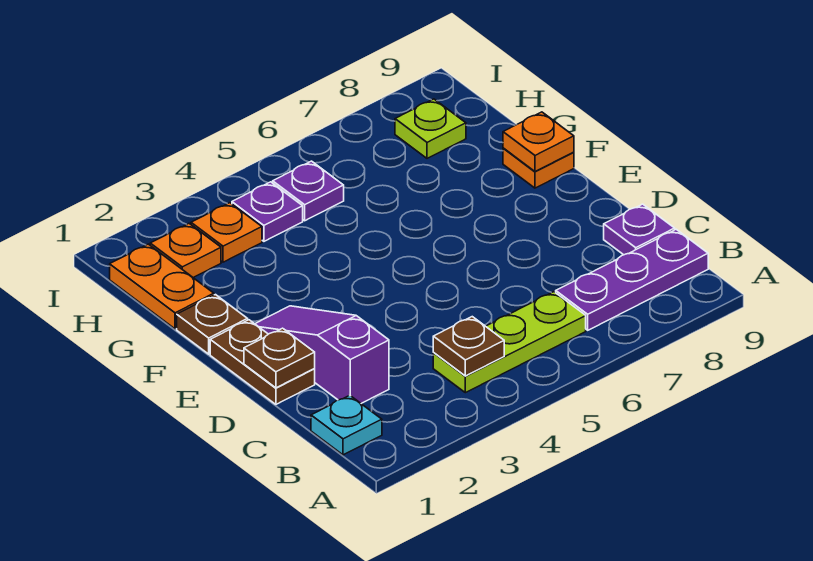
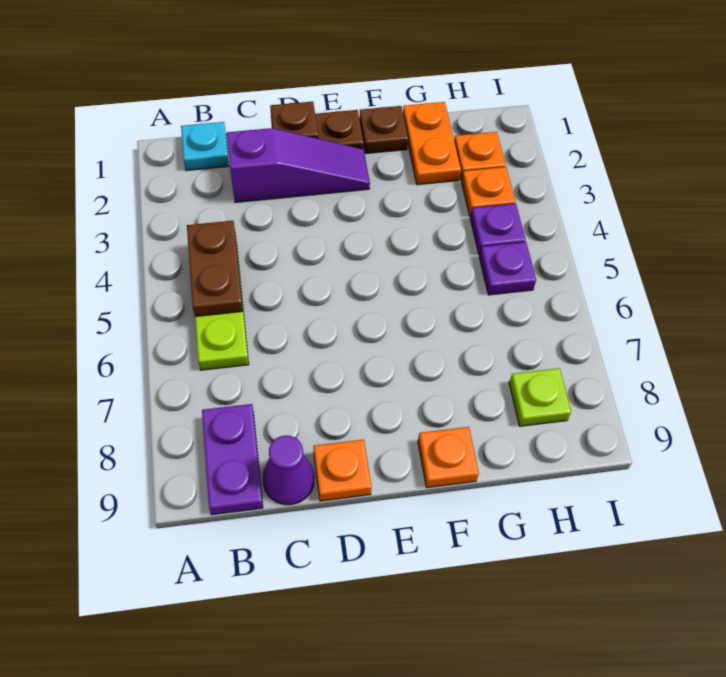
brown plate B4 level 2 -> brown plate B4:B5 level 2
purple plate B7:B9 level 1 -> purple plate B8:B9 level 1
purple plate C9 level 1 -> purple cone C9 level 1
orange plate F9 level 2 -> orange plate D9 level 1
orange plate G1:H1 level 1 -> orange plate G1:G2 level 1

